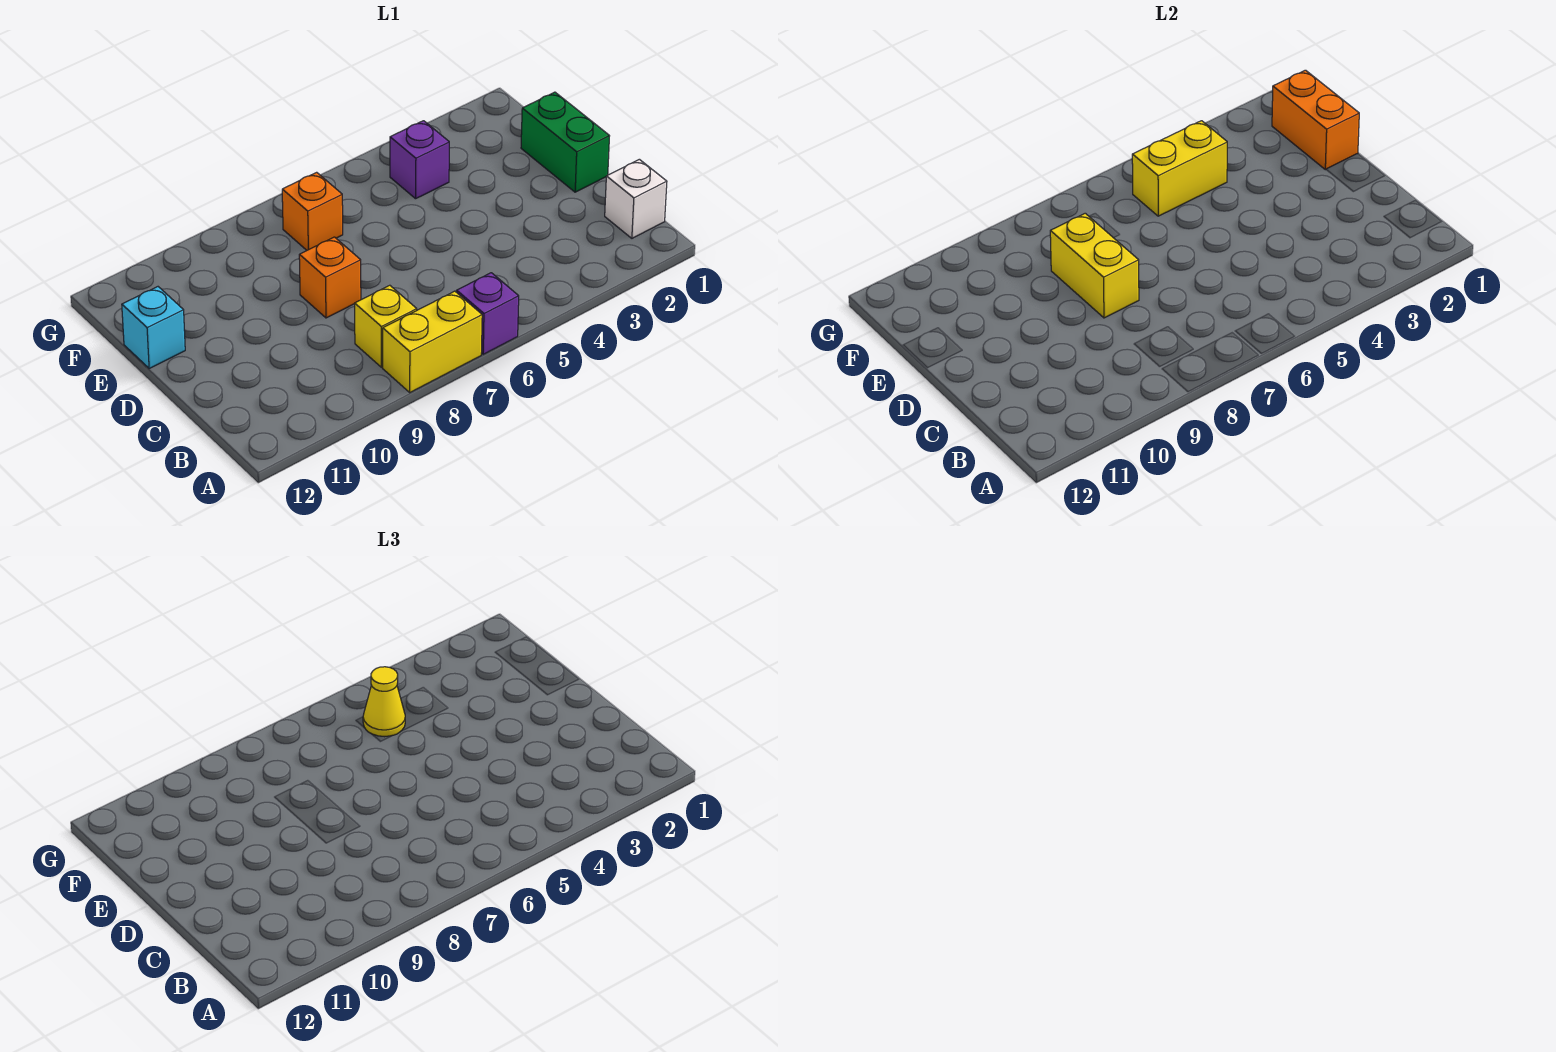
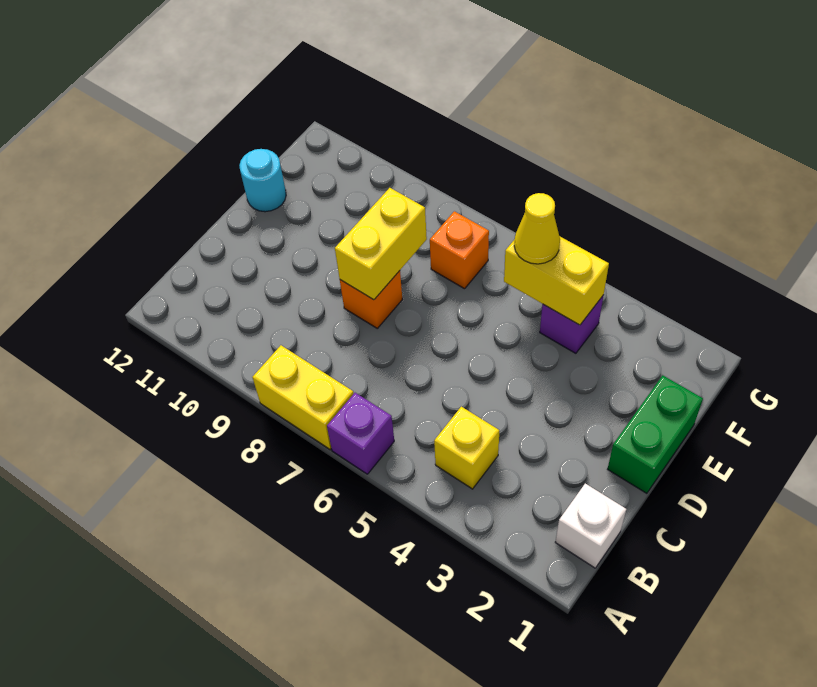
yellow brick B8 level 1 -> yellow brick B4 level 1
orange brick E1:F1 level 2 -> none
cyan brick E12 level 1 -> cyan round brick E12 level 1

